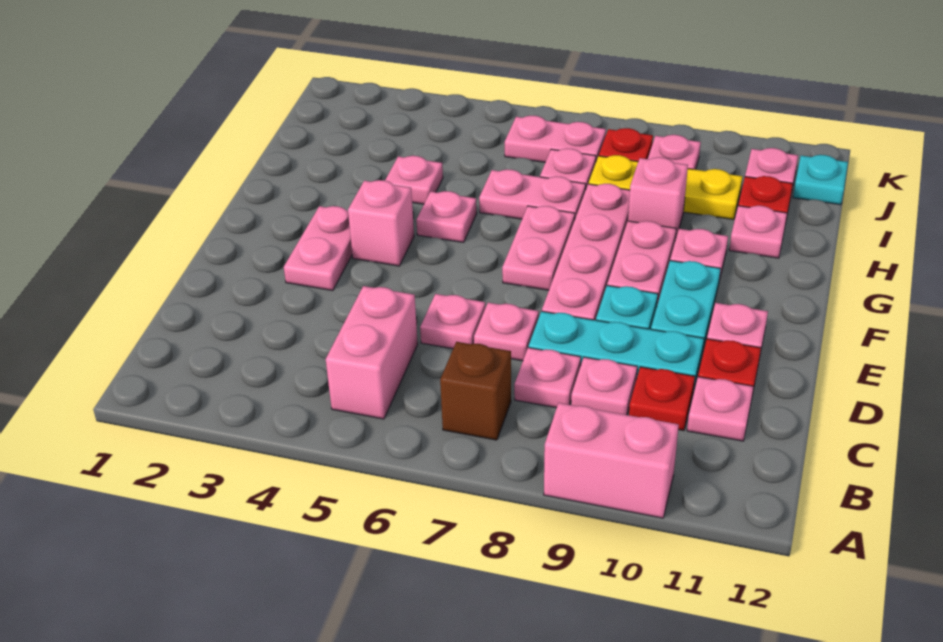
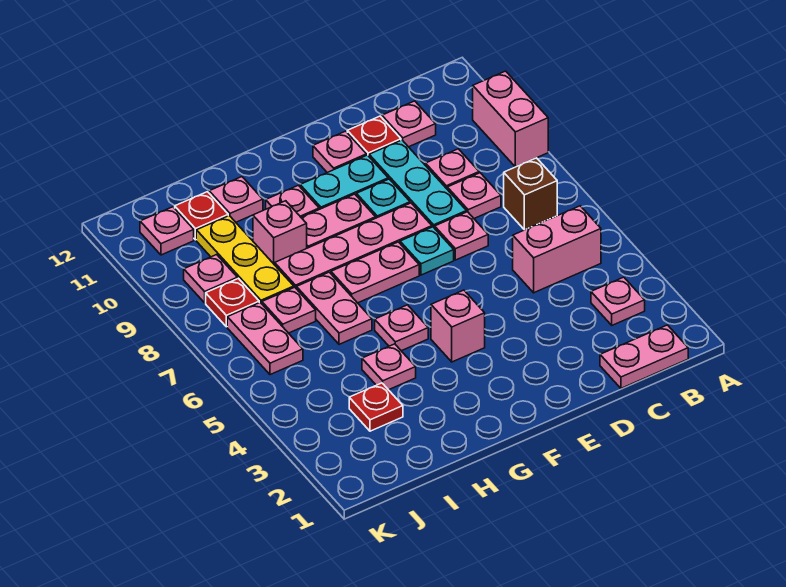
red plate C10 level 1 -> red plate I3 level 1
pink plate D6 level 1 -> pink plate B3 level 1
pink plate E3:F3 level 1 -> pink plate B1:C1 level 1
cyan plate J12 level 1 -> cyan plate E7 level 1

